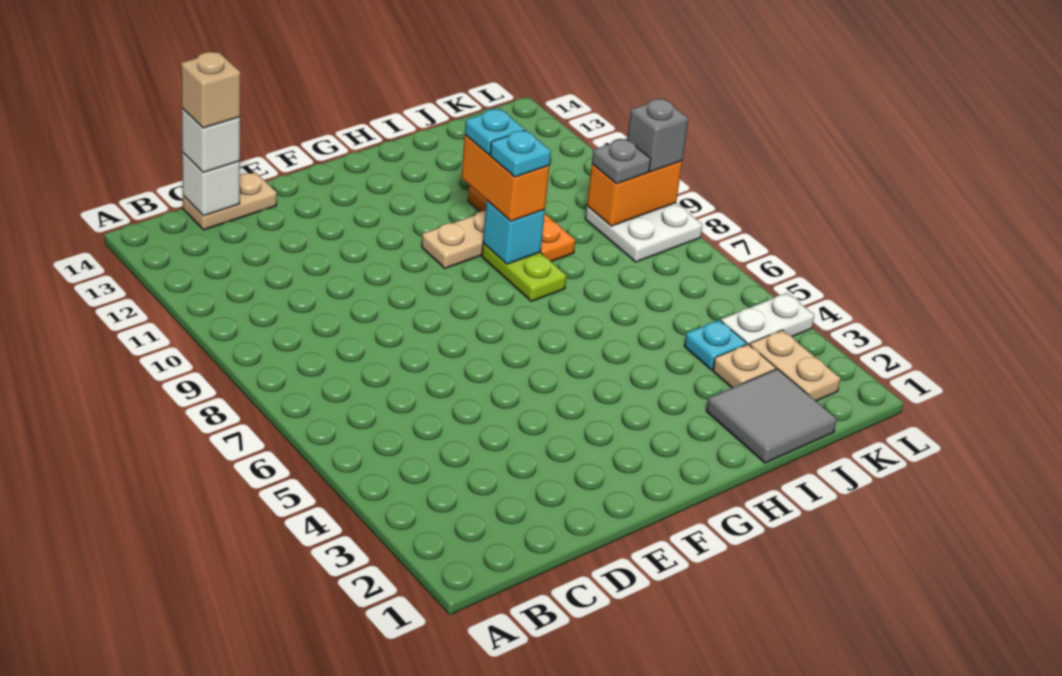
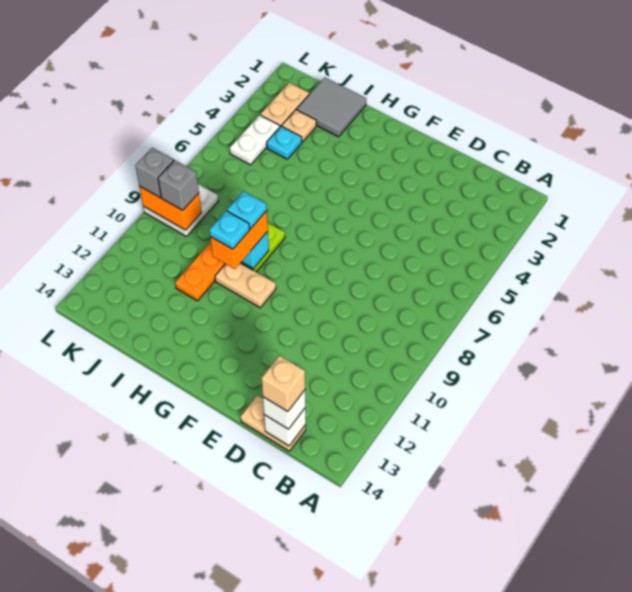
white plate K4:L4 level 1 -> white plate K4:K5 level 1
grey plate K9 level 3 -> grey brick K9 level 3

